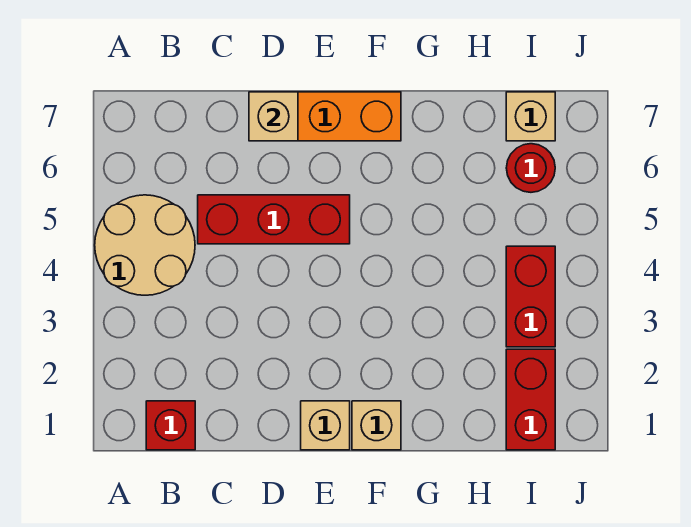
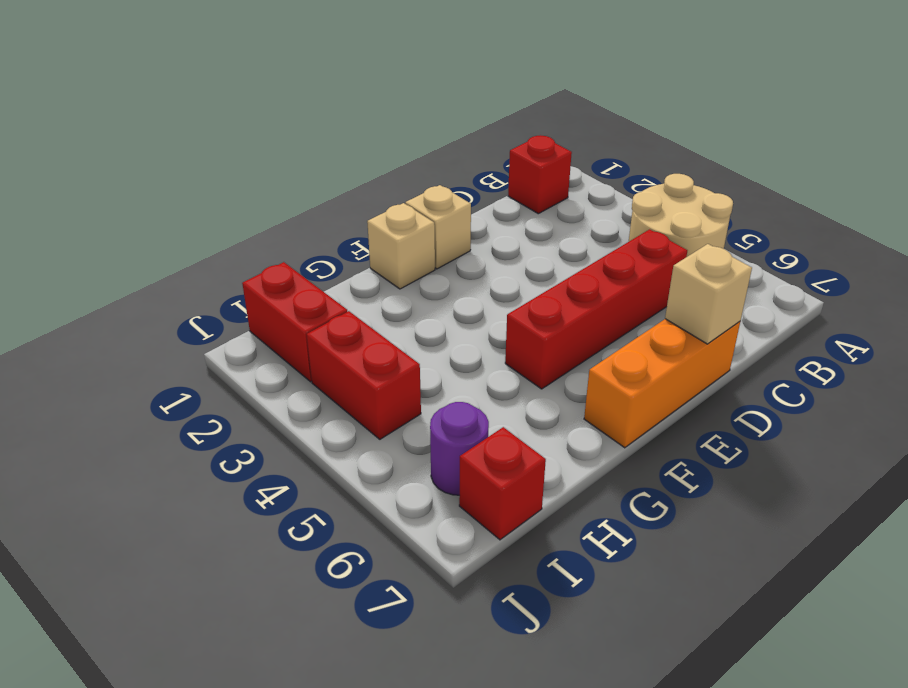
red brick C5:E5 level 1 -> red brick C5:F5 level 1
red round brick I6 level 1 -> purple round brick I6 level 1
tan brick I7 level 1 -> red brick I7 level 1

